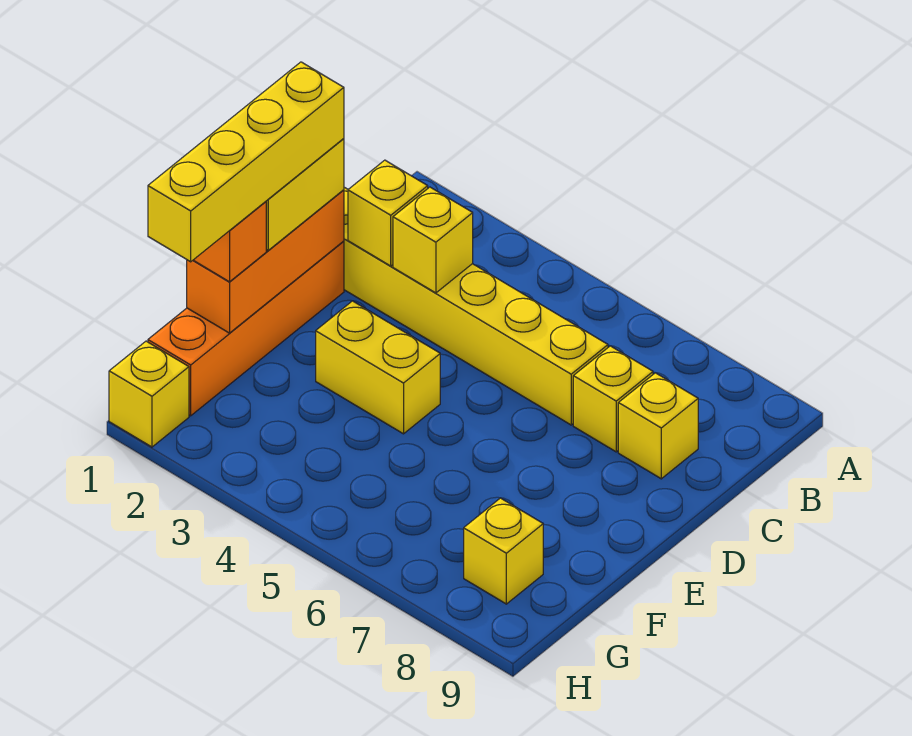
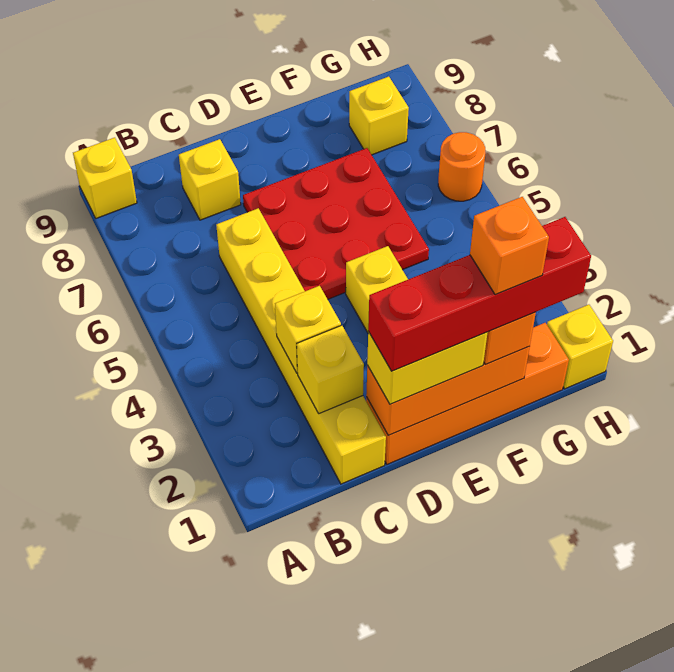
yellow brick C7 level 1 -> yellow brick A9 level 1
yellow brick D1:G1 level 4 -> red brick D1:G1 level 4
none -> red plate D5:F7 level 1
none -> orange brick F1 level 5
none -> orange round brick H6 level 1

